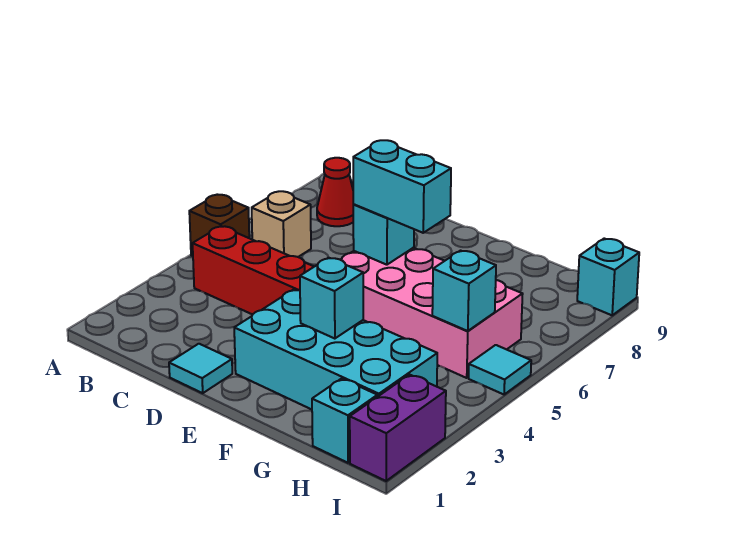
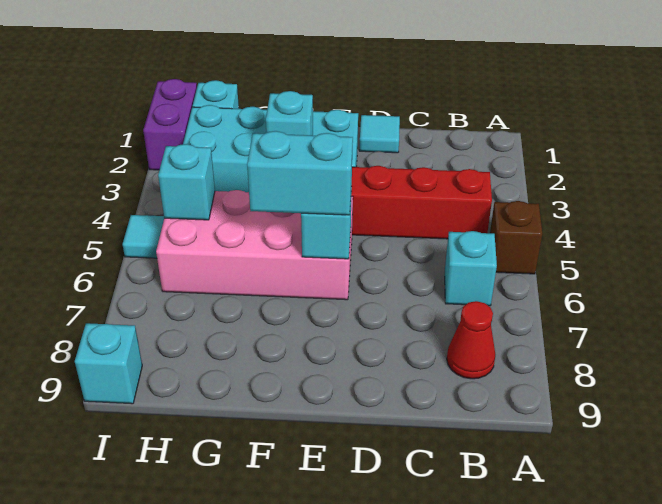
tan brick B6 level 1 -> cyan brick B6 level 1

